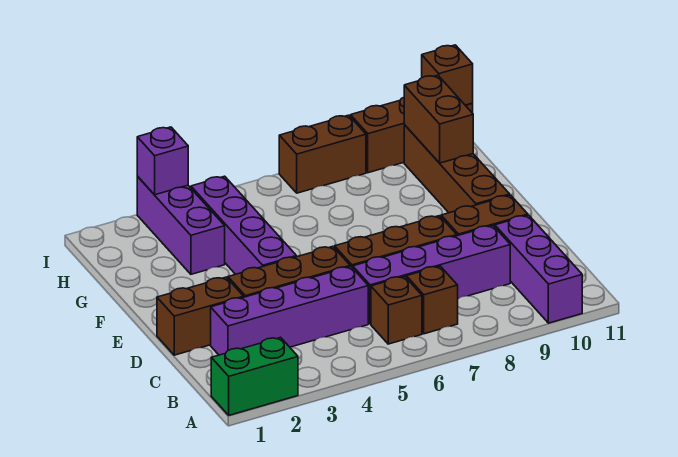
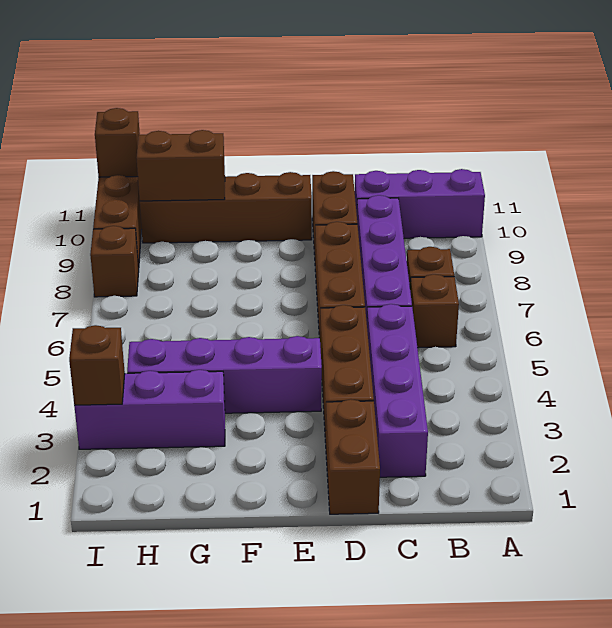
green brick A1:A2 level 1 -> none
purple brick I3 level 2 -> brown brick I3 level 2
brown brick I7:I8 level 1 -> brown brick I8 level 1

